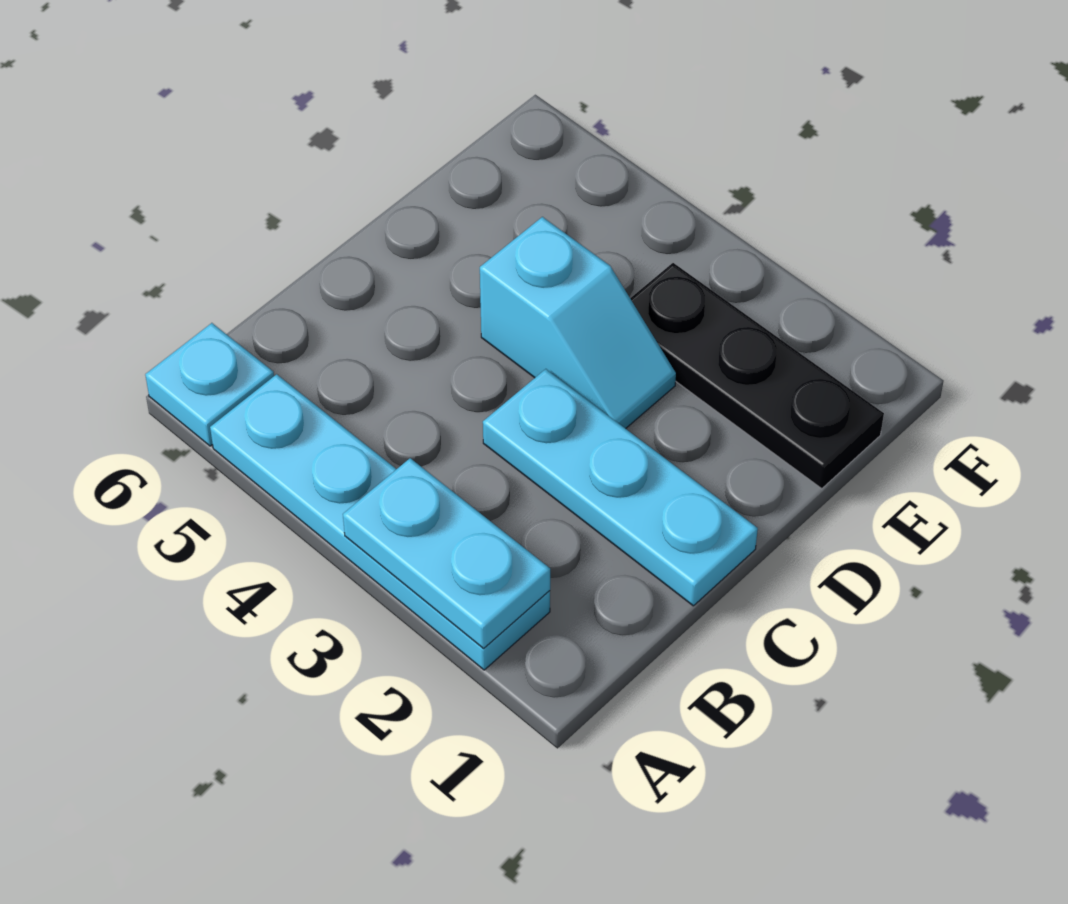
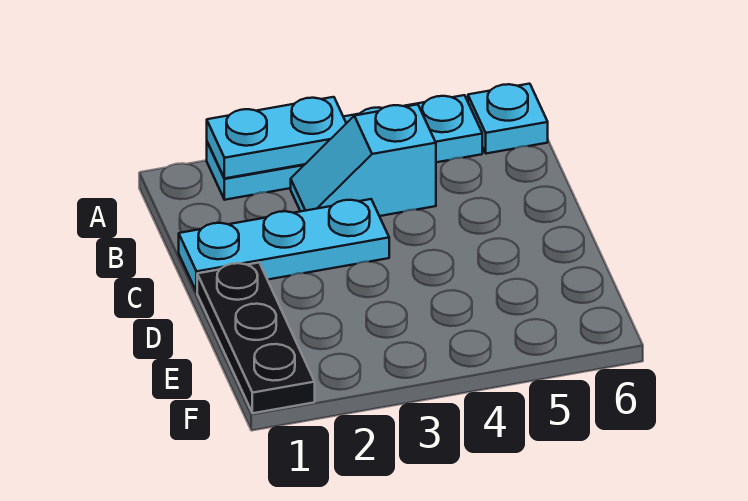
cyan slope D3:D4 level 1 top 4 -> cyan slope B3:B4 level 1 top 4
black plate E1:E3 level 1 -> black plate D1:F1 level 1

